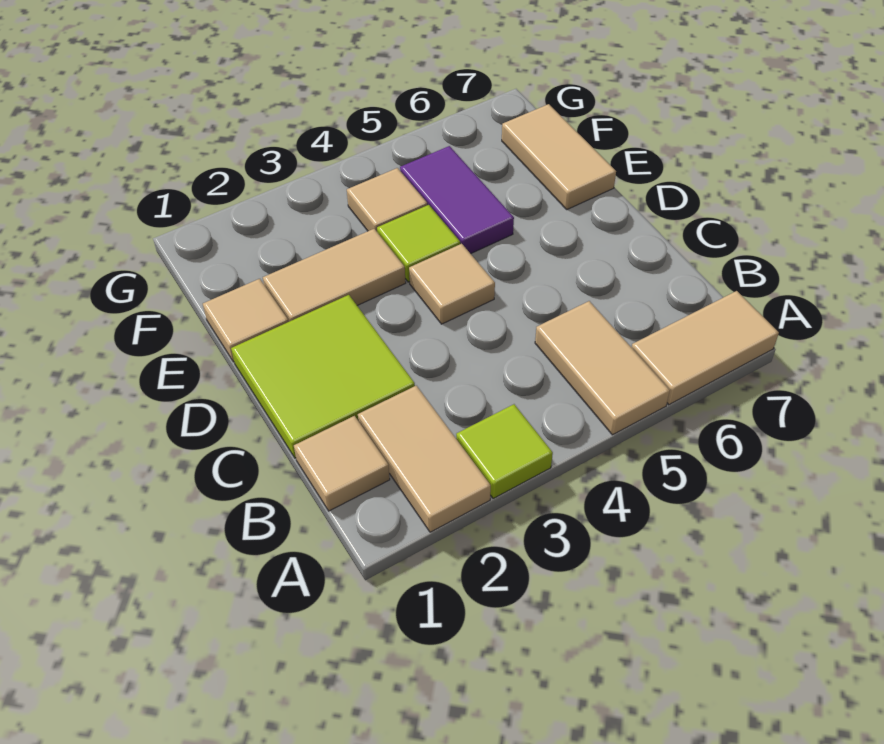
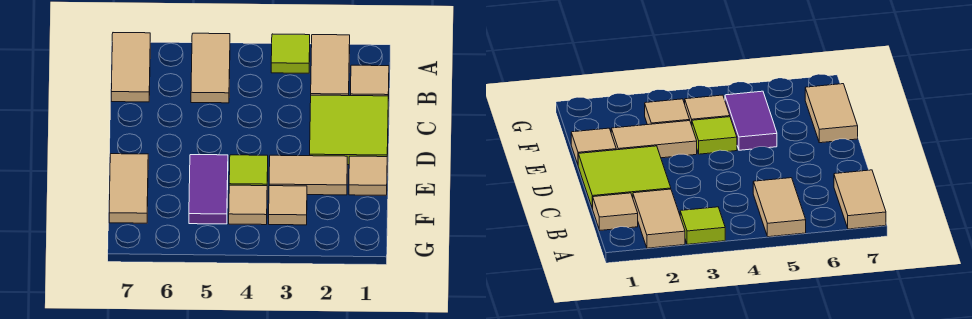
tan tile A6:A7 level 1 -> tan tile A7:B7 level 1
tan tile D4 level 1 -> tan tile F3 level 1

